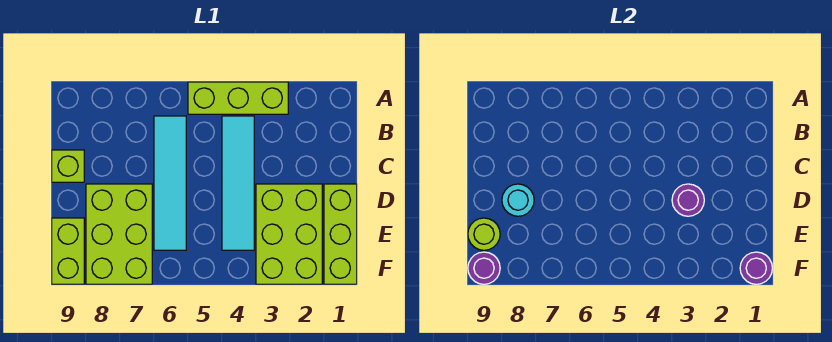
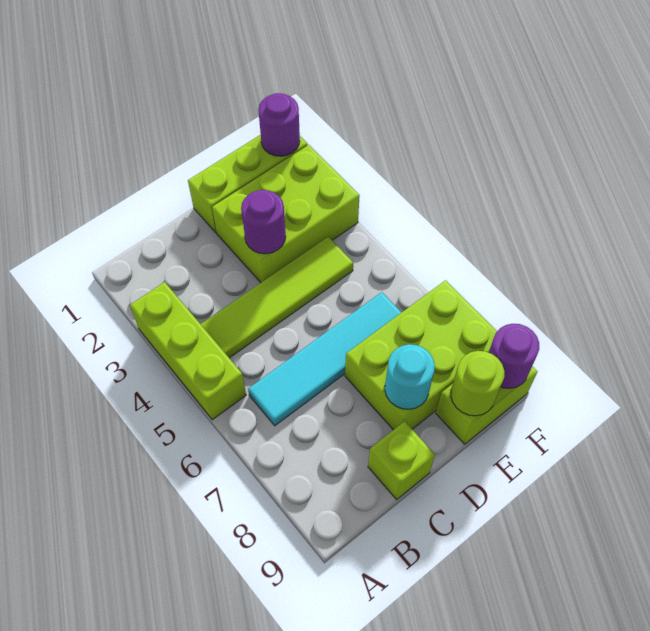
cyan tile B4:E4 level 1 -> lime tile B4:E4 level 1

